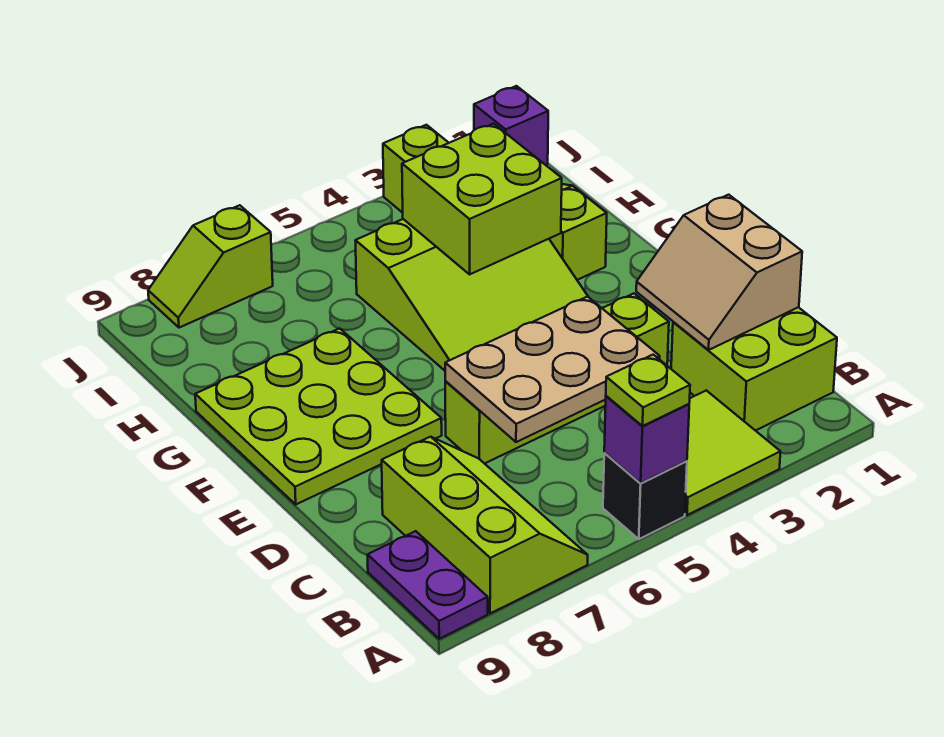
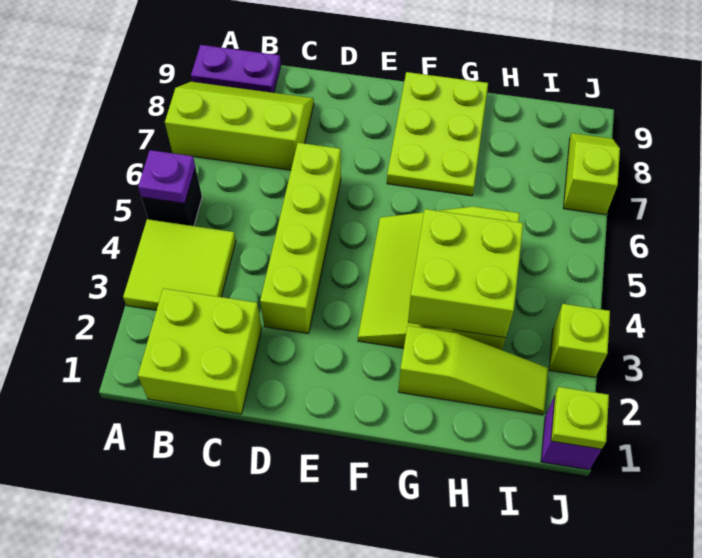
purple brick A5 level 2 -> purple plate A5 level 2
lime plate A5 level 3 -> lime plate J1 level 2
lime slope A7:C8 level 1 top 8 -> lime slope A7:C8 level 1 top 7
tan slope C1:D2 level 2 top 1 -> none
tan plate C4:D6 level 2 -> none
lime plate E7:G9 level 1 -> lime plate F7:G9 level 1

